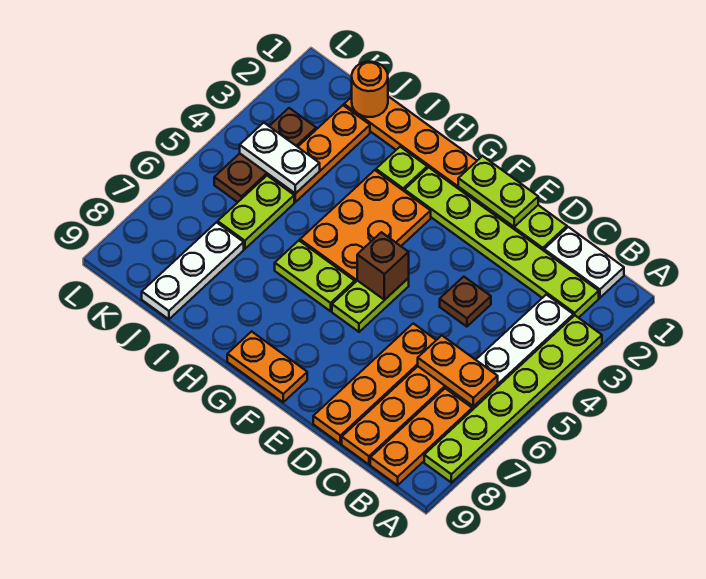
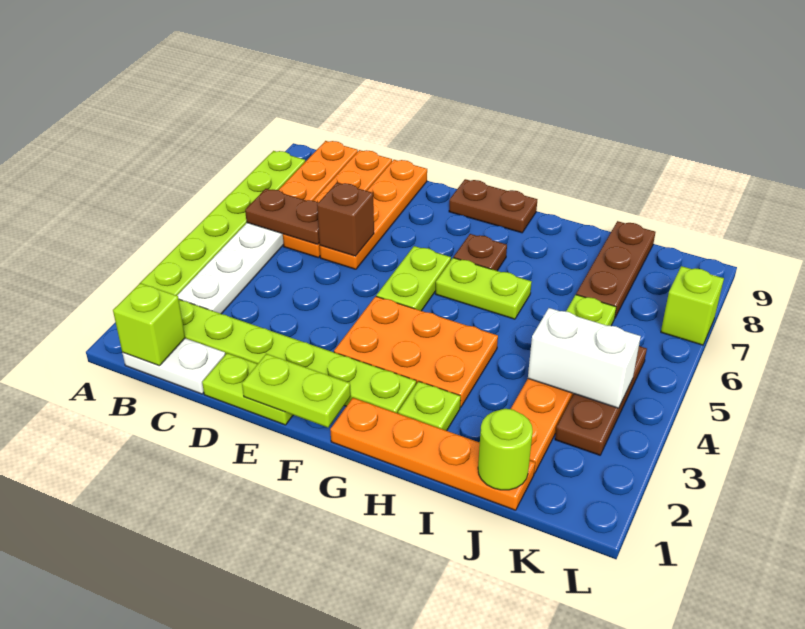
none -> lime brick B1 level 2
orange plate B6:C6 level 2 -> brown plate B6:C6 level 2
brown plate D4 level 1 -> brown plate G7 level 1
brown brick F5 level 2 -> brown brick D6 level 2
orange plate F9:G9 level 1 -> brown plate F9:G9 level 1
orange plate G3:H5 level 1 -> orange plate F3:H4 level 1
orange round brick J1 level 2 -> lime round brick J1 level 2
white plate J4:K4 level 2 -> white brick J4:K4 level 2
white plate J7:J9 level 1 -> brown plate J7:J9 level 1
none -> lime brick L7 level 1

